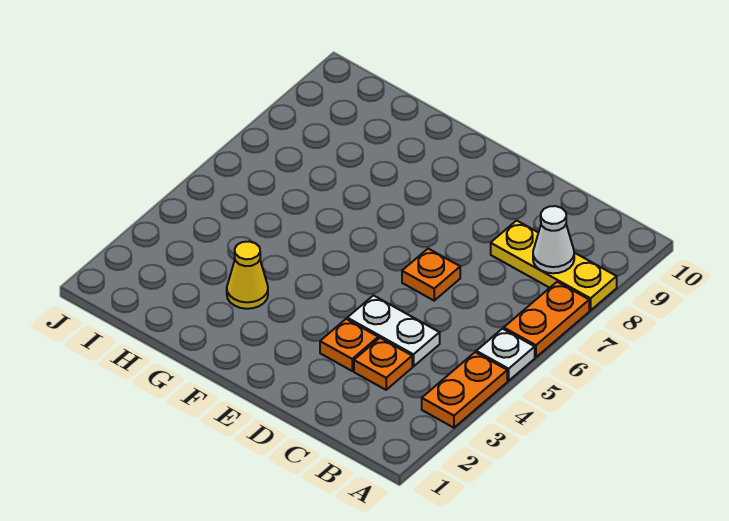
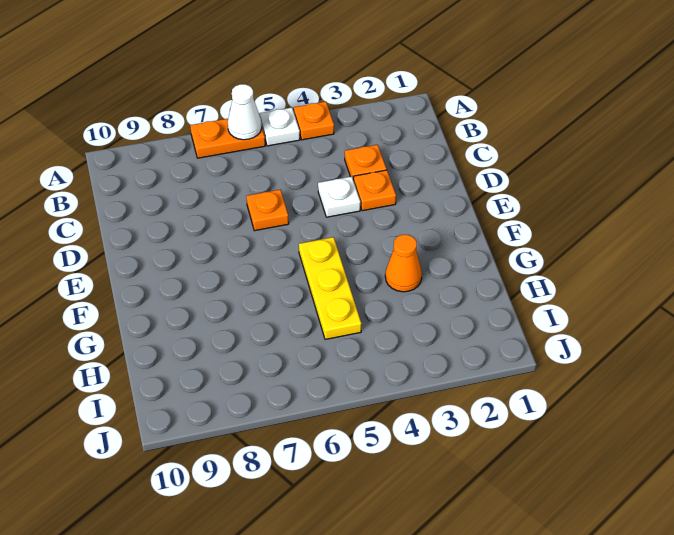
orange plate A3:A4 level 1 -> orange plate A4 level 1
yellow plate A8:C8 level 1 -> yellow plate F5:H5 level 1
white cone B8 level 2 -> white cone A6 level 2
white plate C4:D4 level 1 -> white plate D4 level 1
yellow cone G3 level 1 -> orange cone G3 level 1

